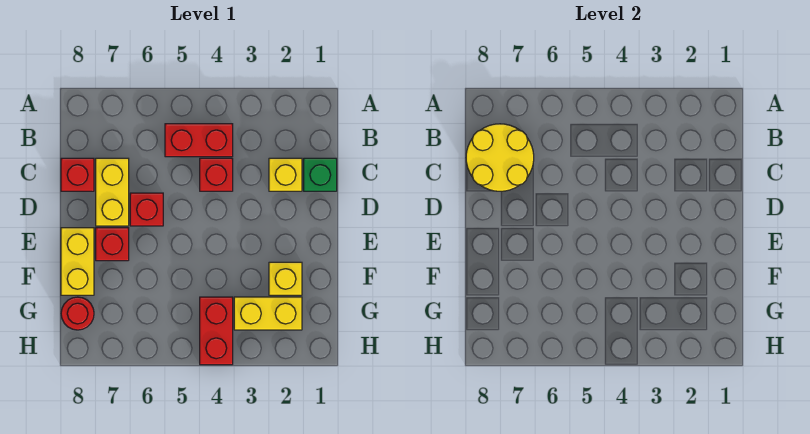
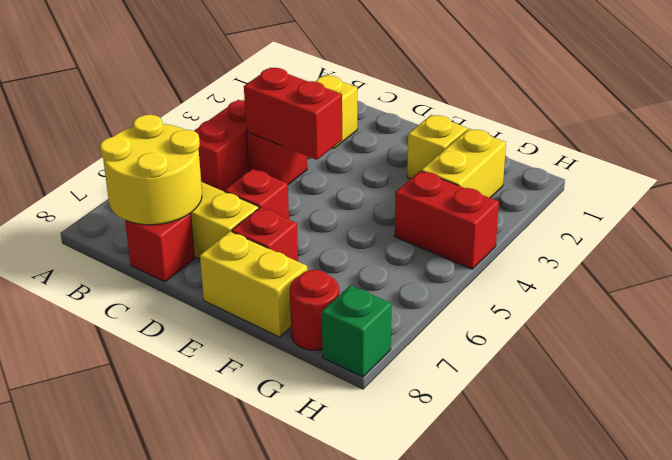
green brick C1 level 1 -> green brick H8 level 1
none -> red brick C4:D4 level 2

